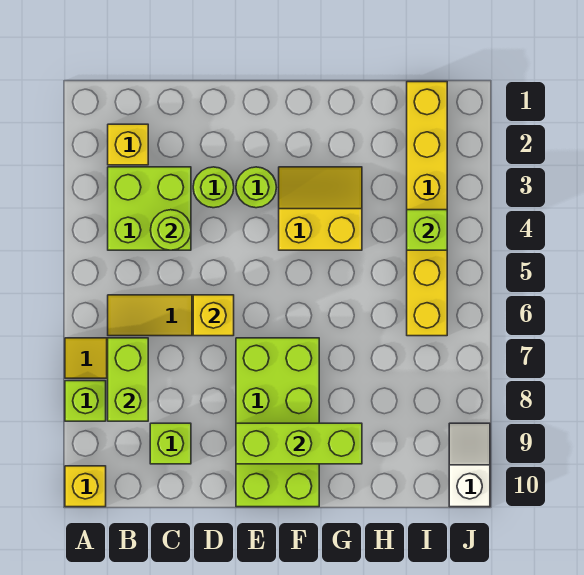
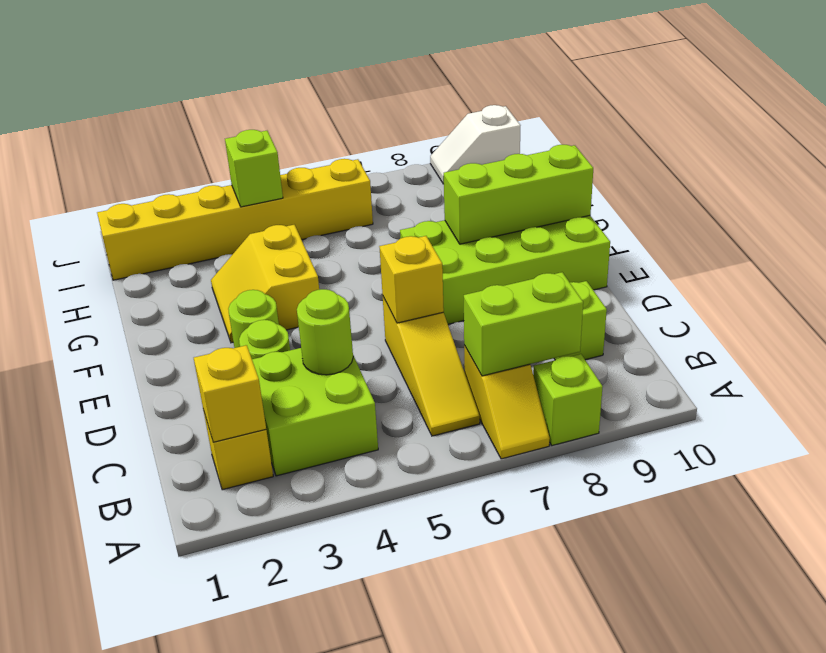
yellow brick A10 level 1 -> yellow brick B2 level 2
lime brick E9:G9 level 2 -> lime brick F8:F10 level 2

